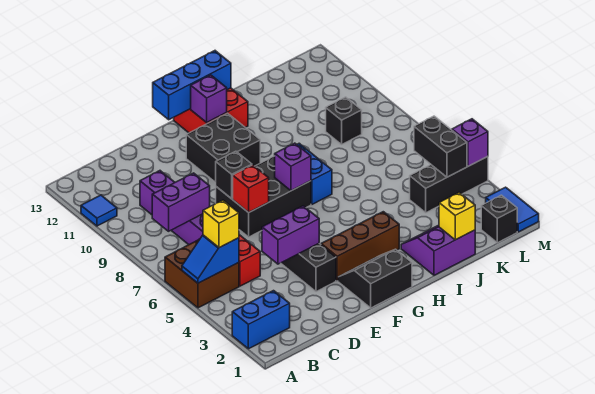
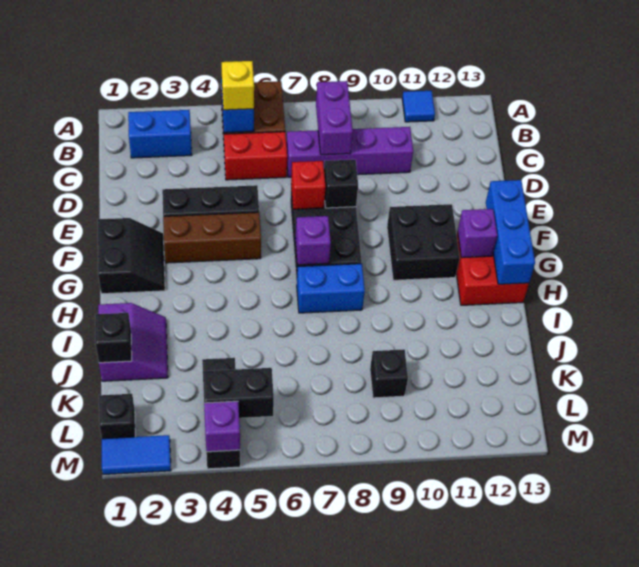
blue brick A2:B2 level 1 -> blue brick B2:B3 level 1
purple brick D4:E4 level 2 -> none
brown brick F3:H3 level 1 -> brown brick F3:F5 level 1
yellow brick J1 level 2 -> black brick J1 level 2

